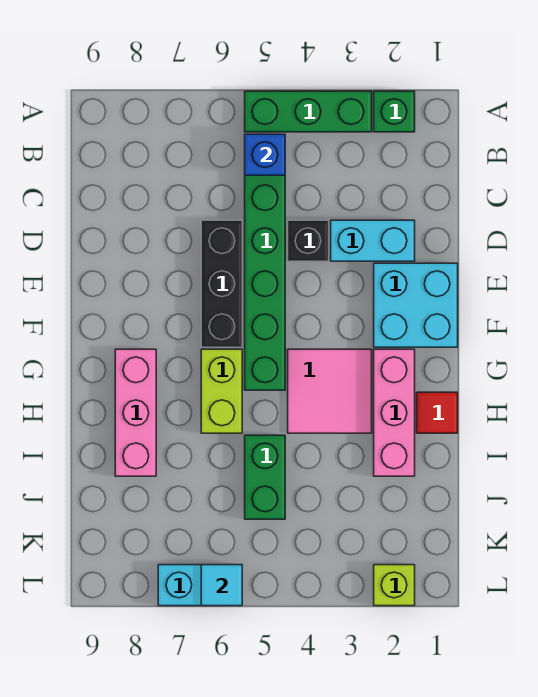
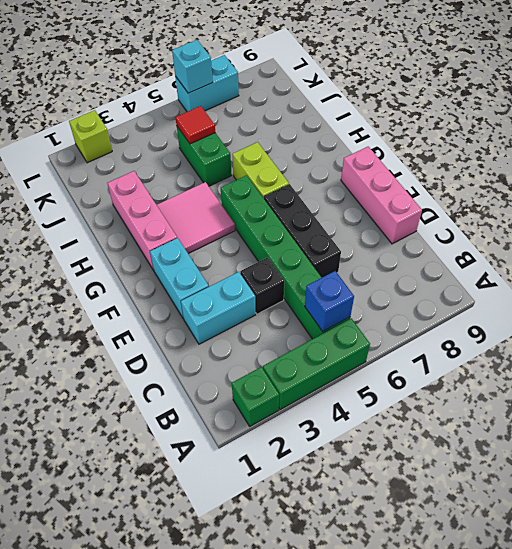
cyan brick E1:F2 level 1 -> cyan brick E2:F2 level 1
pink brick G8:I8 level 1 -> pink brick D9:F9 level 1
red tile H1 level 1 -> red tile J5 level 2
cyan tile L6 level 2 -> cyan brick L6 level 2

